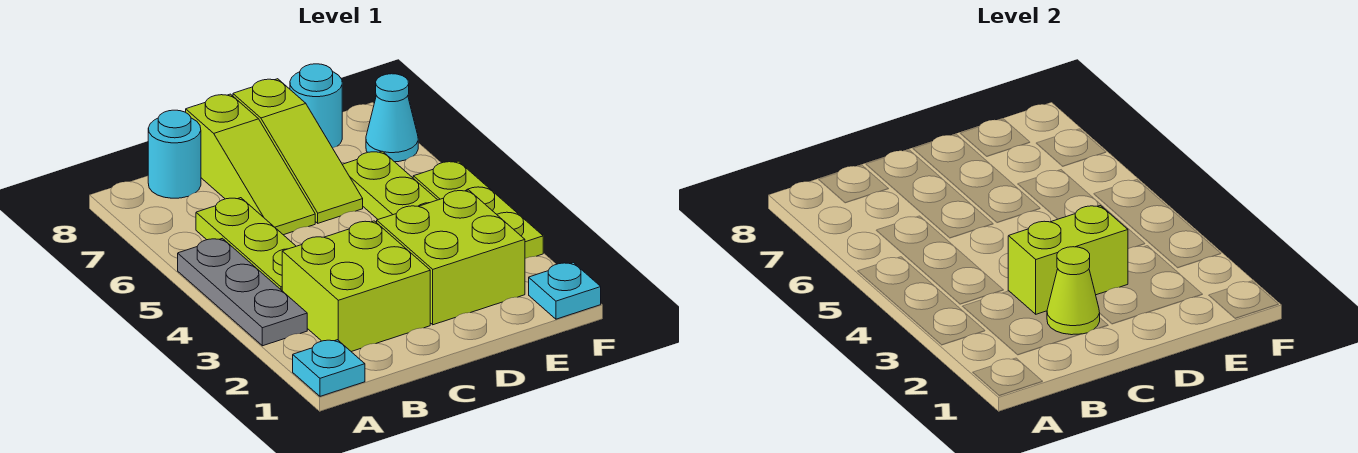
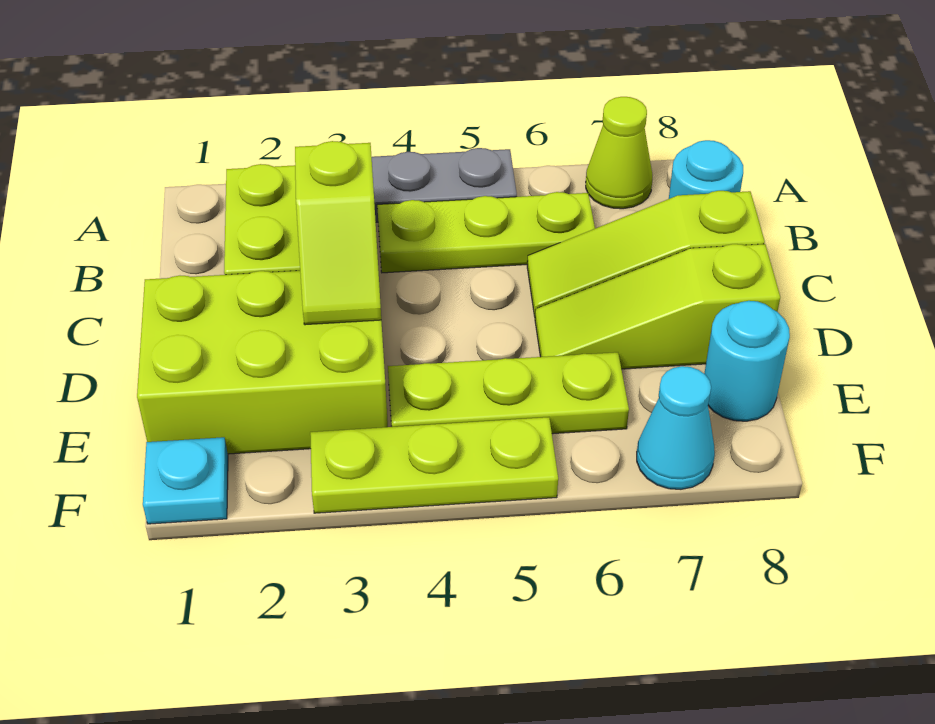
cyan plate A1 level 1 -> none
lime cone C2 level 2 -> lime cone A7 level 1
lime brick C3:D3 level 2 -> lime slope C3:D3 level 2 top C
lime brick D2:E3 level 1 -> lime brick D1:E3 level 1

